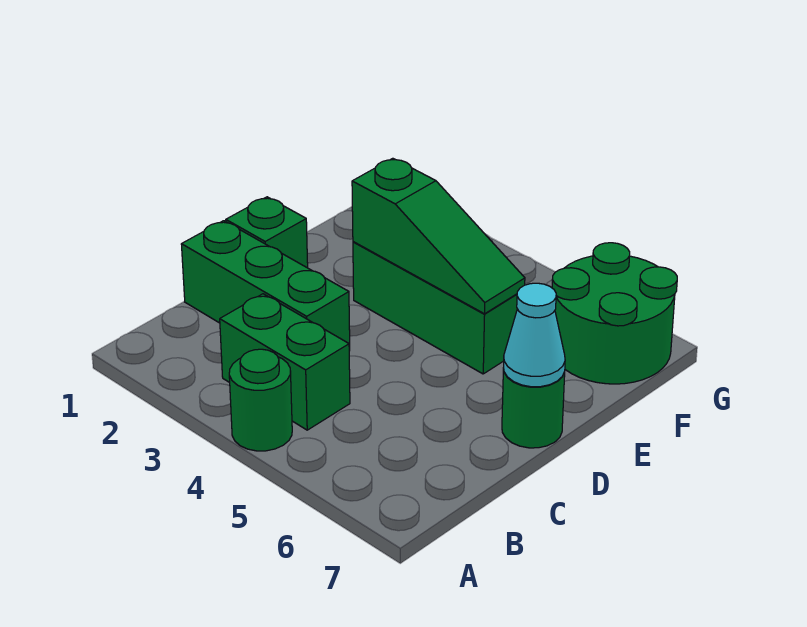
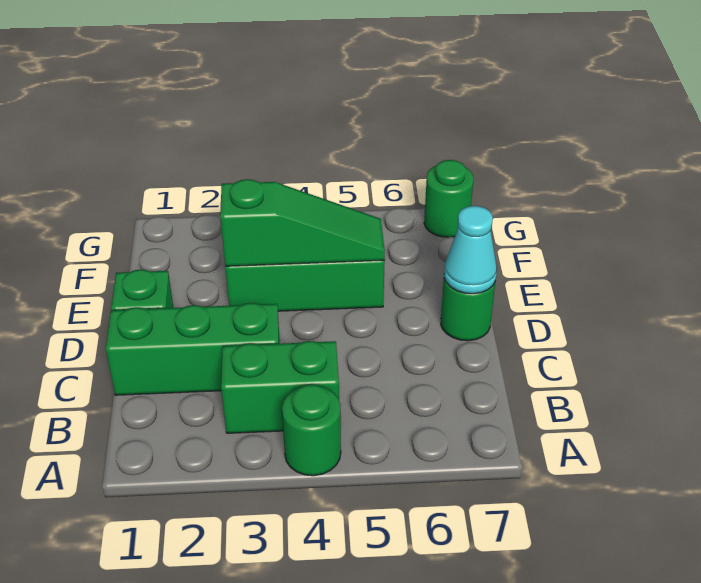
green round brick F6:G7 level 1 -> green round brick G7 level 1

